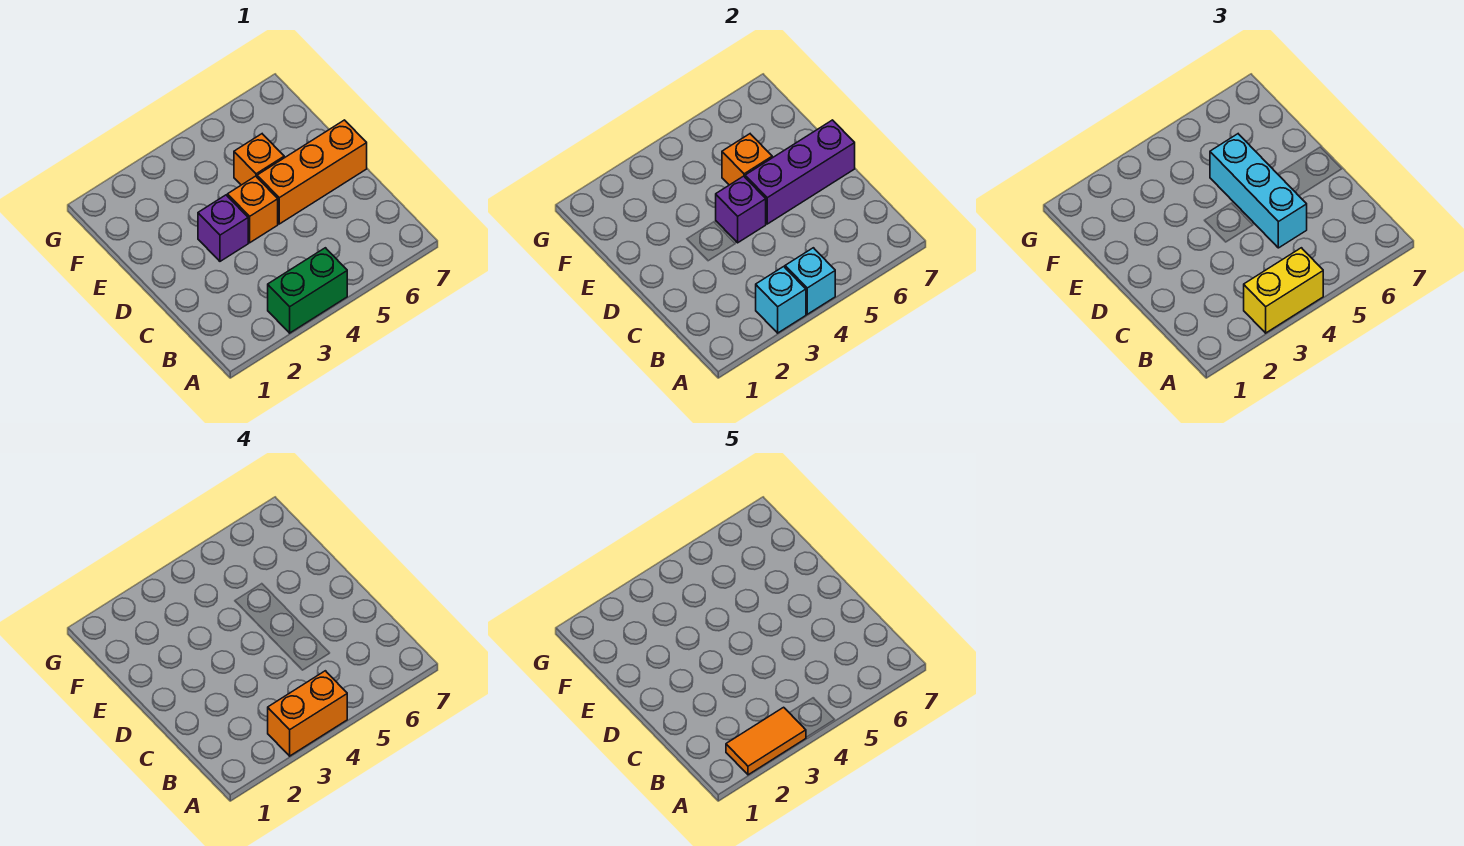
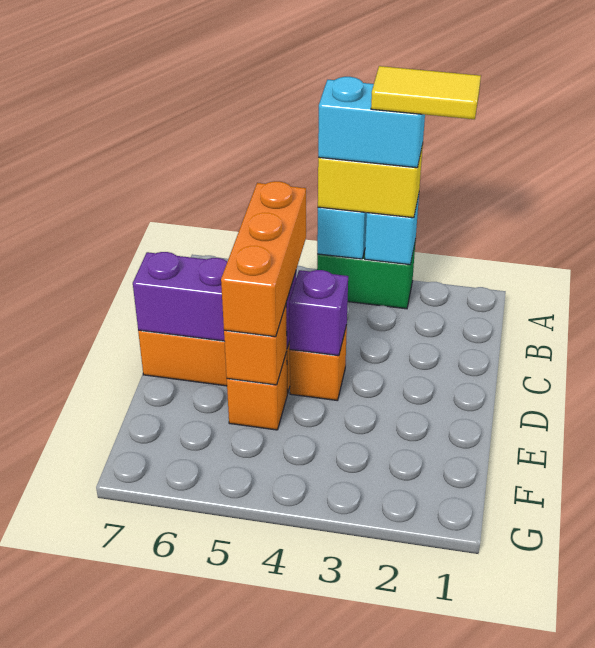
orange tile A2:A3 level 5 -> yellow tile A2:A3 level 5
orange brick A3:A4 level 4 -> cyan brick A3:A4 level 4
cyan brick C5:E5 level 3 -> orange brick C5:E5 level 3
purple brick D3 level 1 -> none

